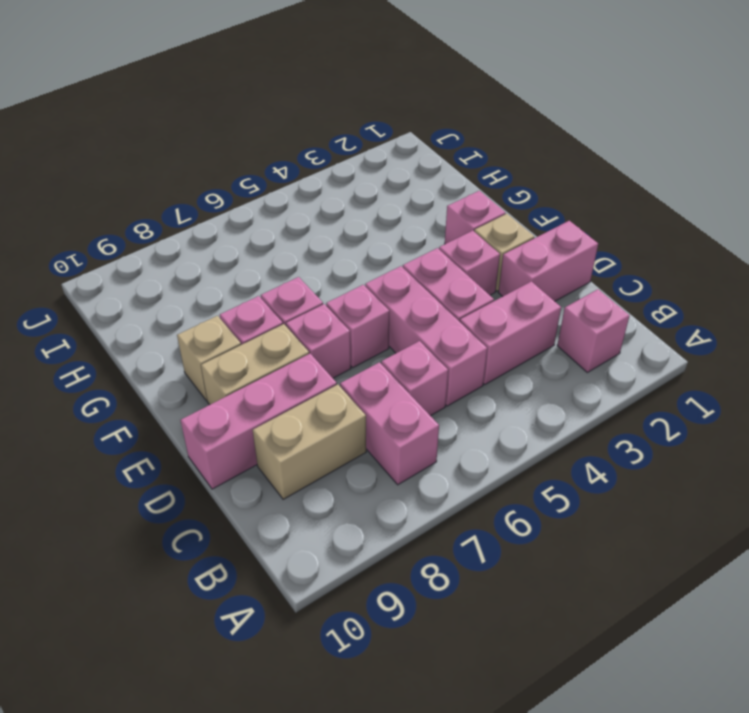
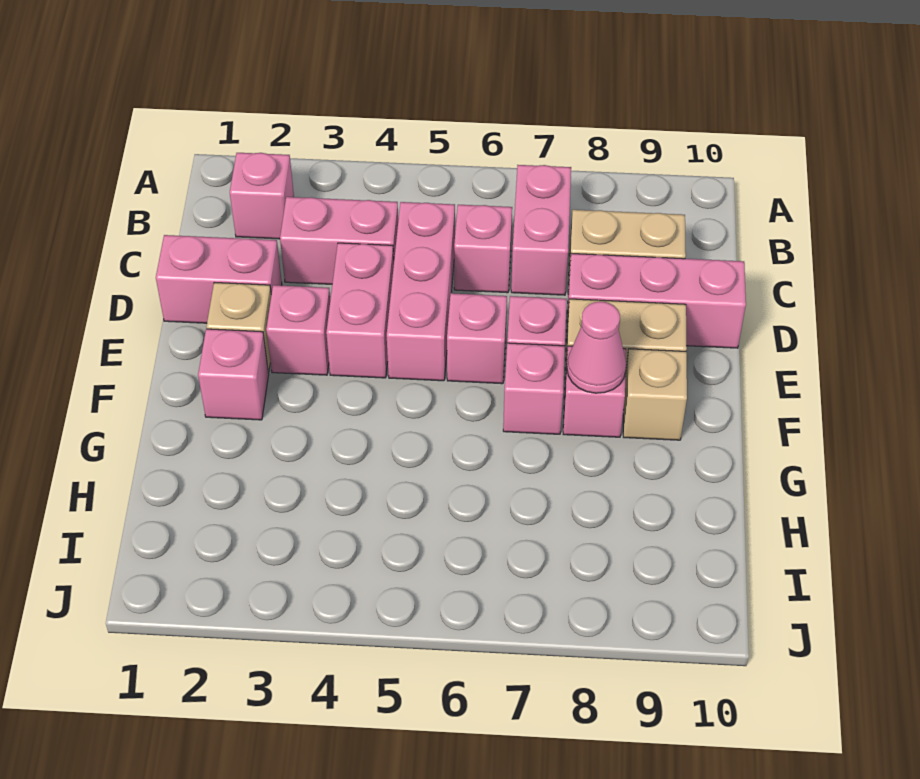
none -> pink cone F8 level 2

